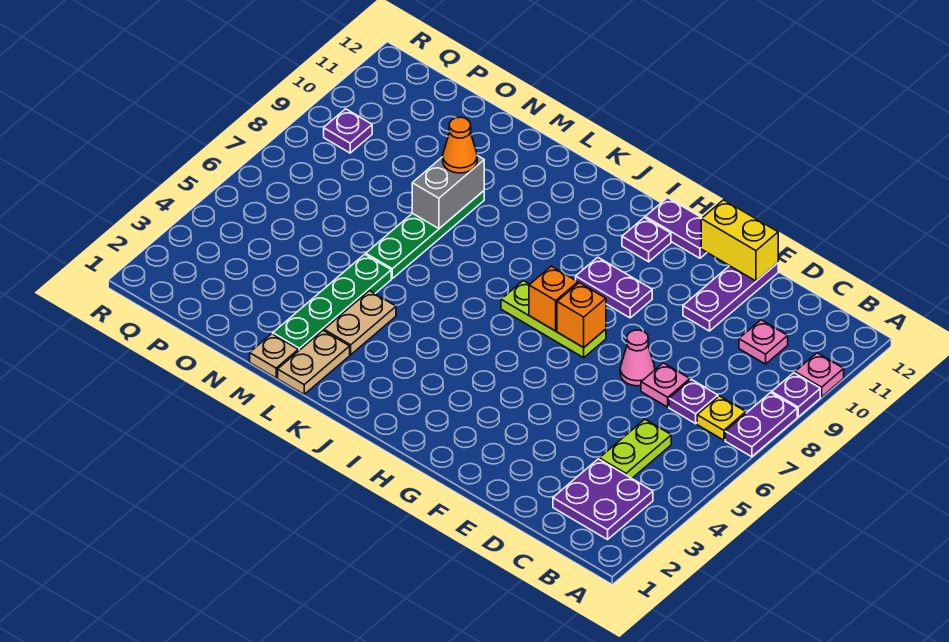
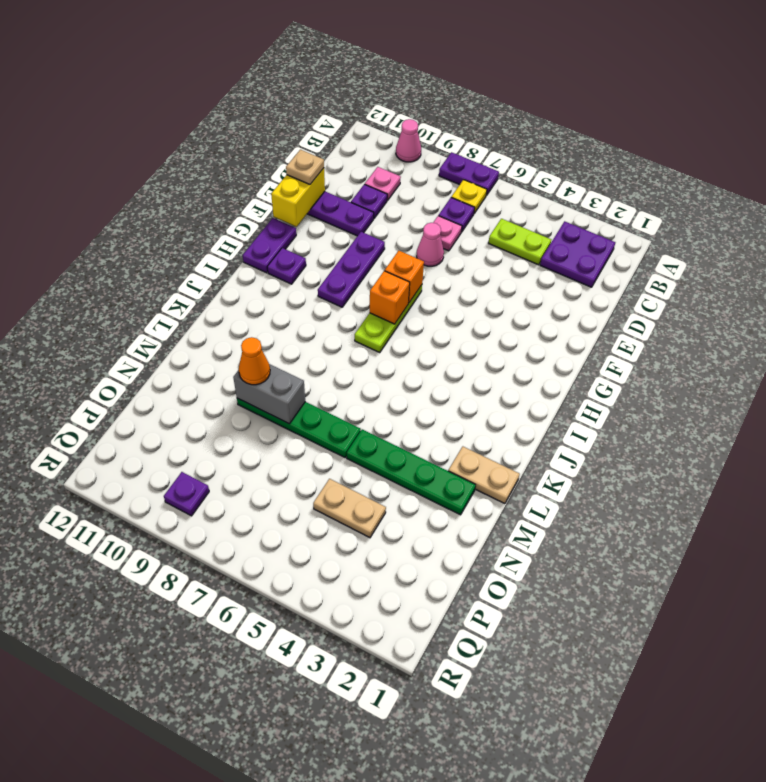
purple plate A9 level 1 -> purple plate D10 level 1
pink plate A10 level 1 -> pink cone A10 level 1
purple plate G9:H9 level 1 -> purple plate F9:H9 level 1
tan plate L3:L4 level 1 -> tan plate O4:O5 level 1
tan plate M1 level 1 -> tan plate E12 level 3

